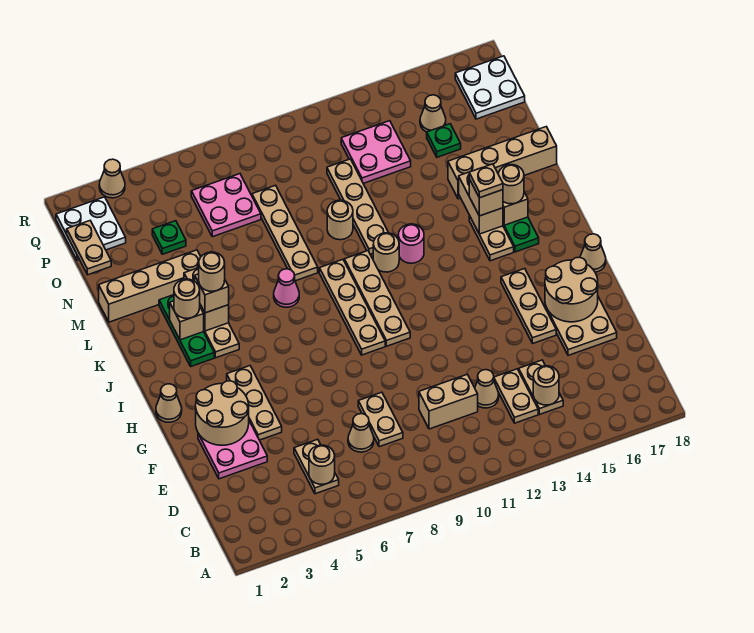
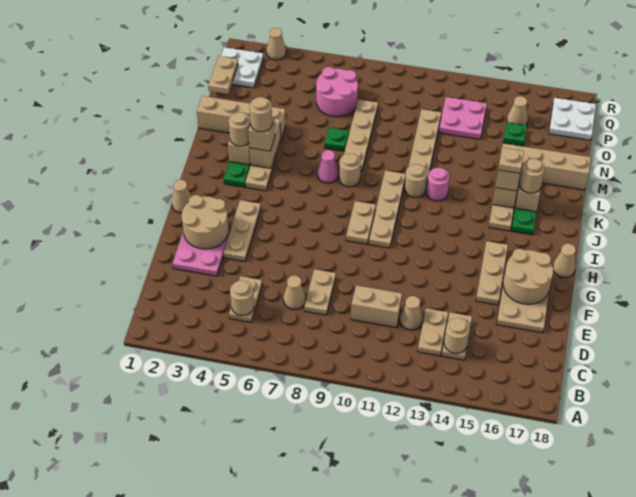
tan plate H9:K9 level 1 -> tan plate H9:I9 level 1
tan round brick M10 level 1 -> tan round brick K8 level 1
green plate O4 level 1 -> green plate M7 level 1
pink plate O6:P7 level 1 -> pink round brick O6:P7 level 1

